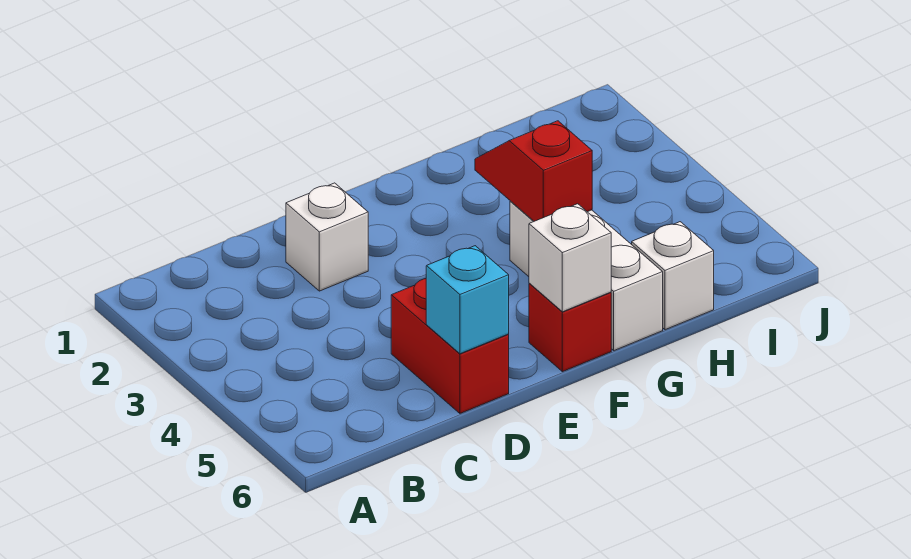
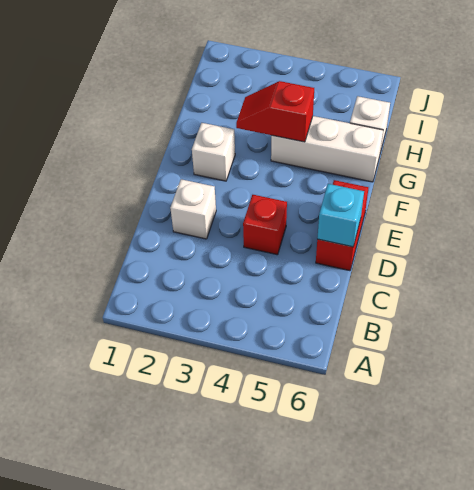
red brick D5:D6 level 1 -> red brick D6:E6 level 1
red brick F6 level 1 -> red brick D4 level 1
white brick F6 level 2 -> white brick F2 level 1

